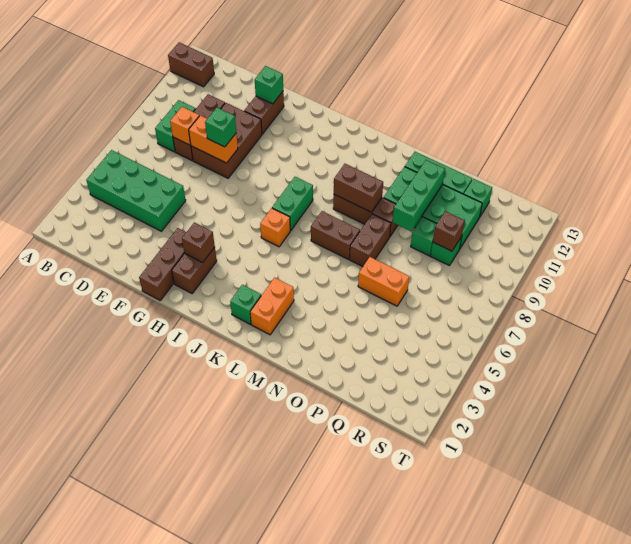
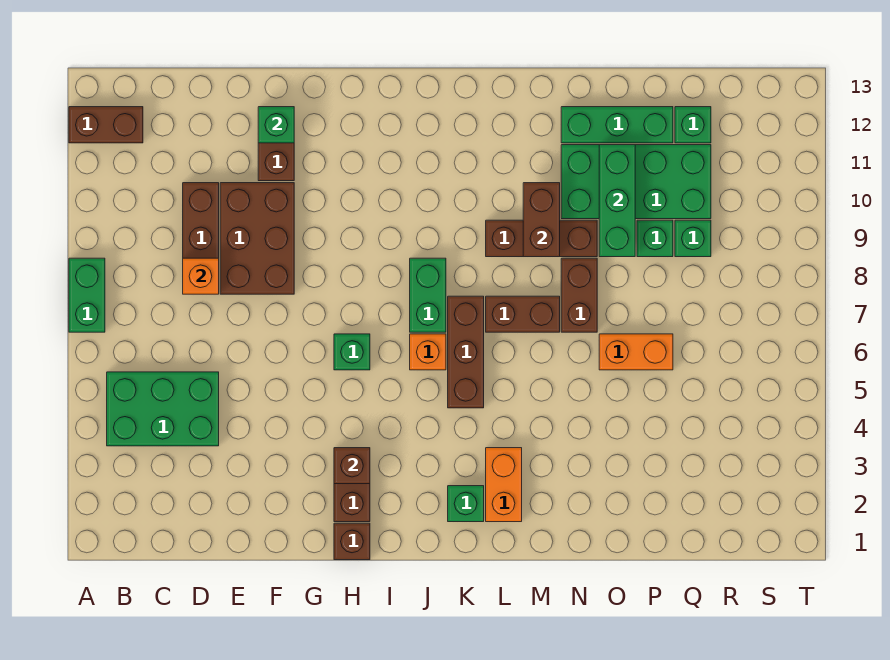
green brick B4:E5 level 1 -> green brick B4:D5 level 1
green brick C8:C9 level 1 -> green brick A7:A8 level 1
orange brick E8:F8 level 2 -> none
green brick F8 level 3 -> green brick H6 level 1
brown brick G1:G3 level 1 -> brown brick K5:K7 level 1
brown brick L9:M9 level 2 -> brown brick M9:M10 level 2
brown brick Q9 level 2 -> brown brick H1 level 1

